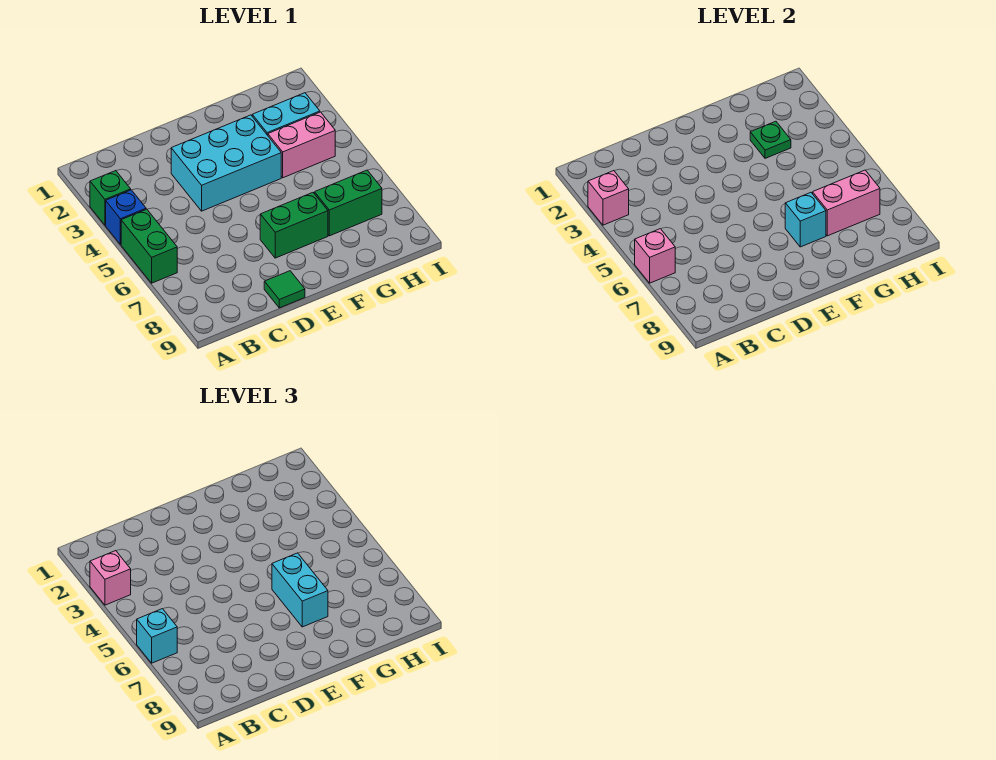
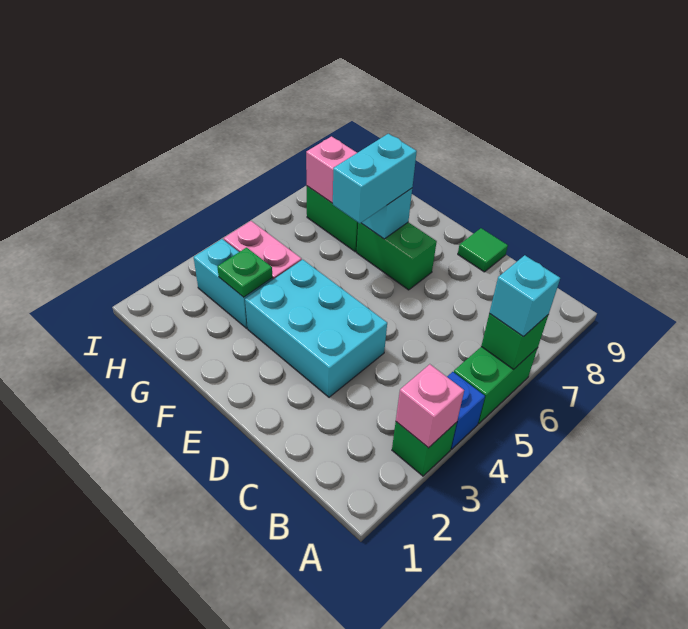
pink brick A3 level 3 -> none
pink brick A6 level 2 -> green brick A6 level 2

